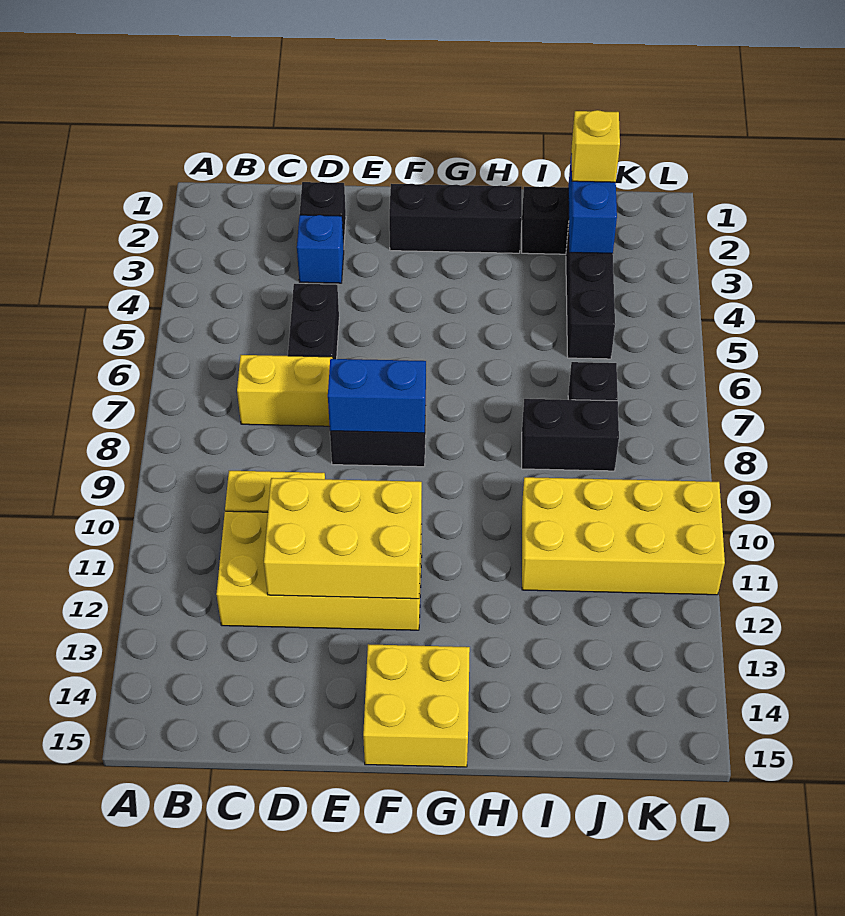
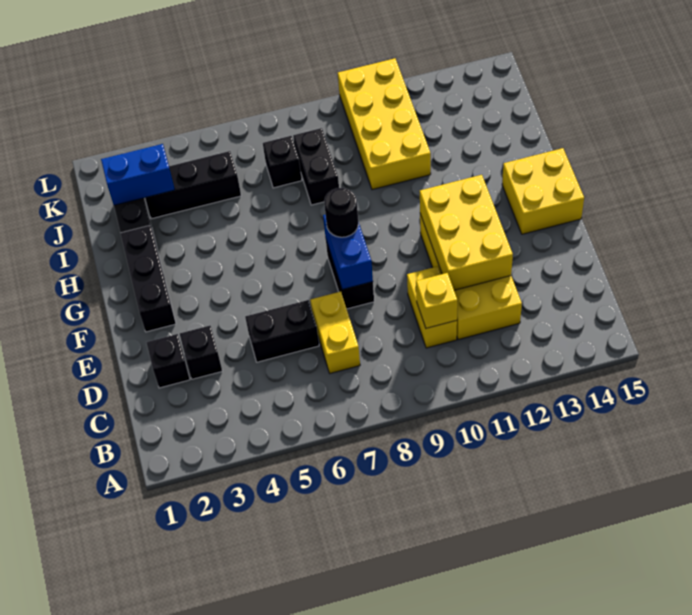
blue brick D3 level 1 -> black brick D3 level 1
none -> black round brick F8 level 3
yellow brick J2 level 3 -> yellow brick C10 level 2

